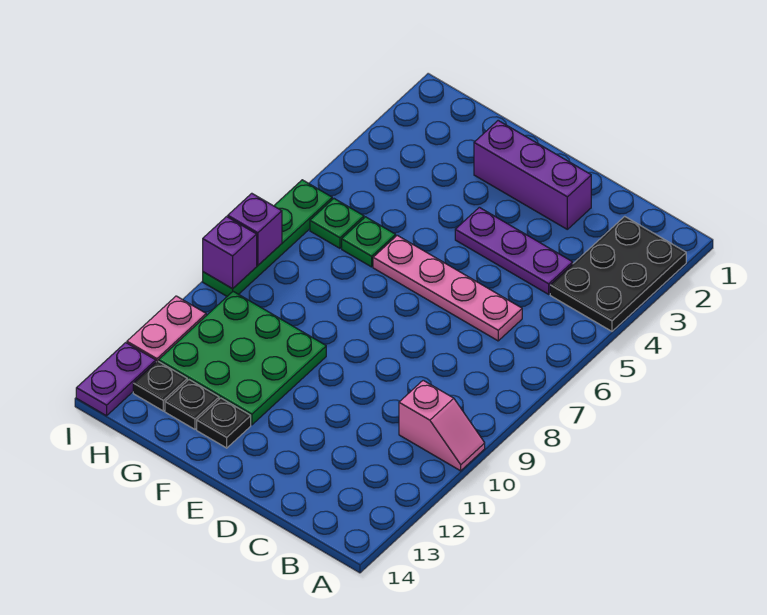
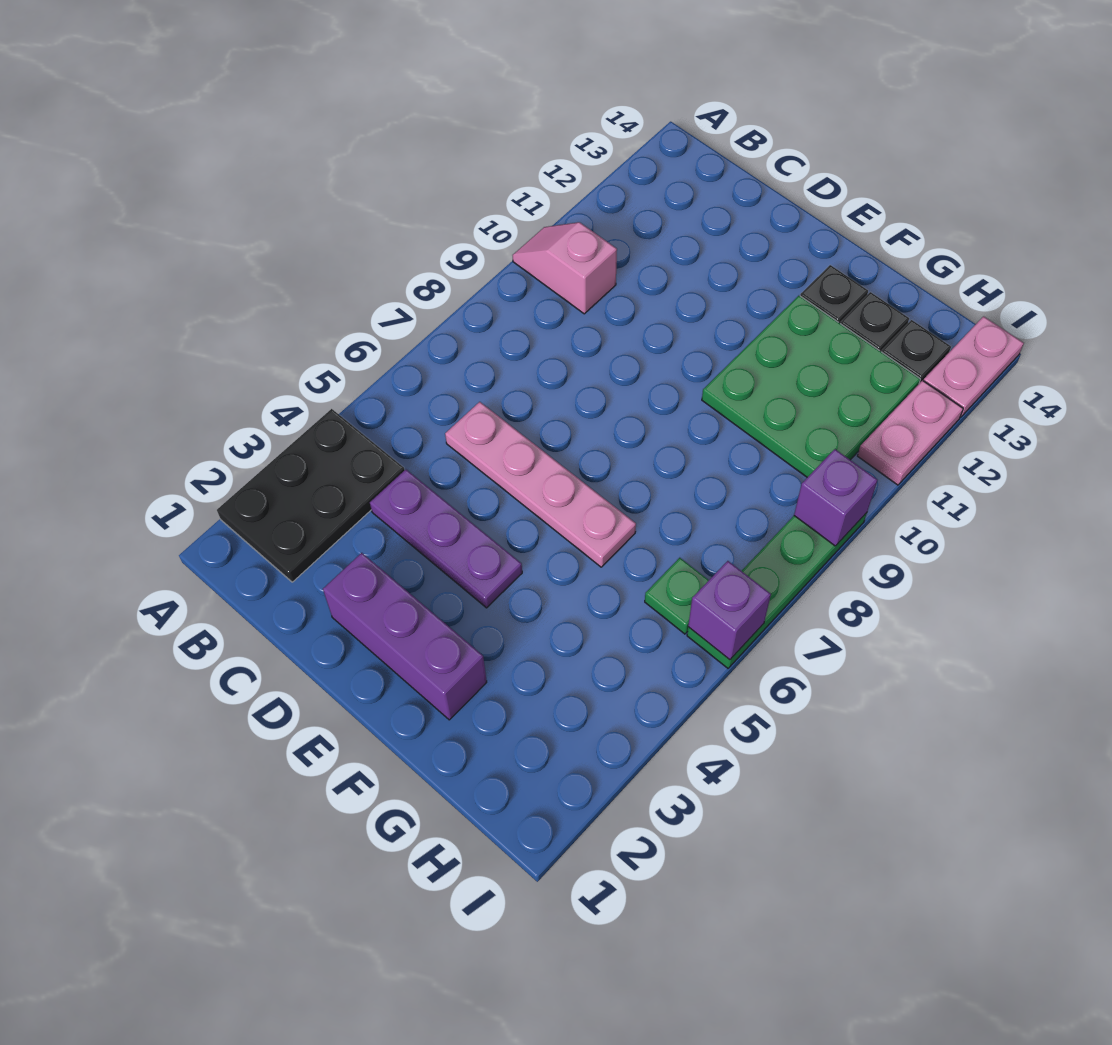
green plate G6 level 1 -> none
purple brick I8 level 2 -> purple brick I6 level 2
purple plate I13:I14 level 1 -> pink plate I13:I14 level 1

